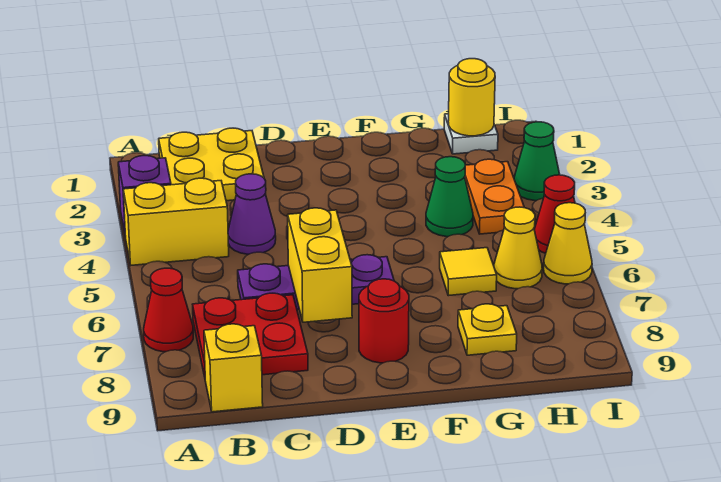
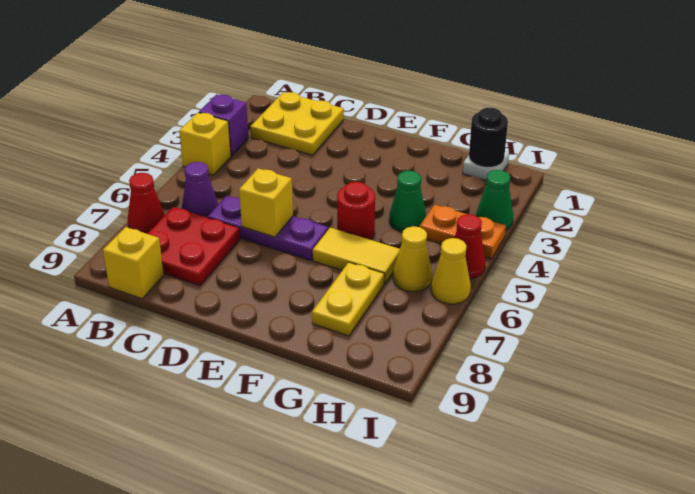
yellow brick A4:B4 level 1 -> yellow brick A4 level 1
purple cone C4 level 1 -> purple cone B6 level 1
yellow brick D6:D7 level 2 -> yellow brick D6 level 2
red round brick E8 level 1 -> red round brick F5 level 1
yellow tile G6 level 1 -> yellow tile F6:G6 level 1
yellow plate G8 level 1 -> yellow plate G7:G8 level 1
yellow round brick H1 level 2 -> black round brick H1 level 2
orange plate H3:H4 level 1 -> orange plate H4:I4 level 1

